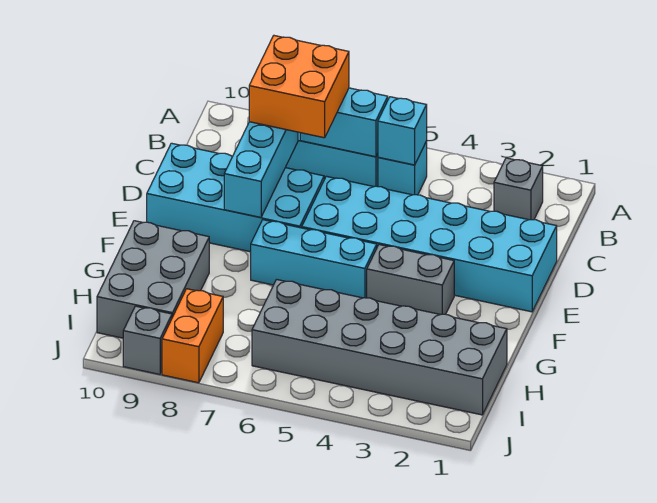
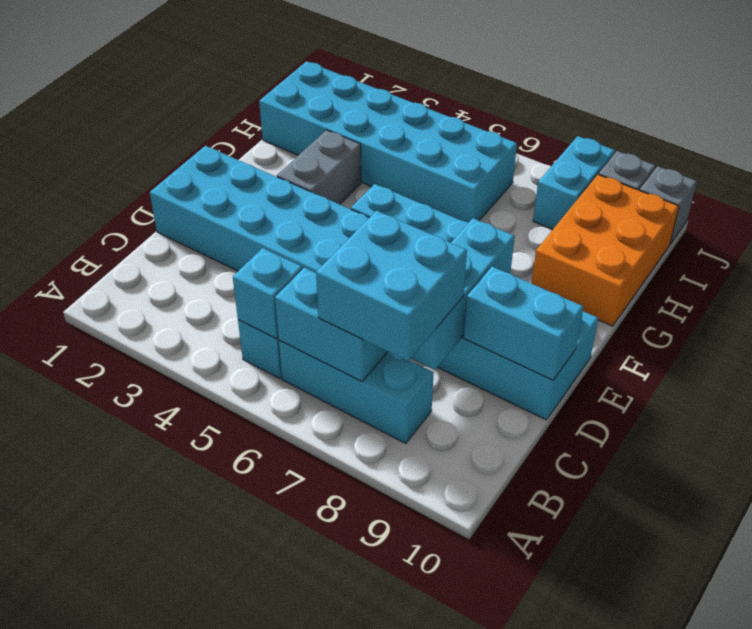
grey brick B2 level 1 -> grey brick J10 level 1
orange brick B7:C8 level 3 -> cyan brick B7:C8 level 3
none -> cyan brick D9:D10 level 2
grey brick F3:F4 level 1 -> grey brick F3:G3 level 1
grey brick G9:I10 level 1 -> orange brick G9:I10 level 1
grey brick H1:I6 level 1 -> cyan brick H1:I6 level 1
orange brick I8:J8 level 1 -> cyan brick I8:J8 level 1

